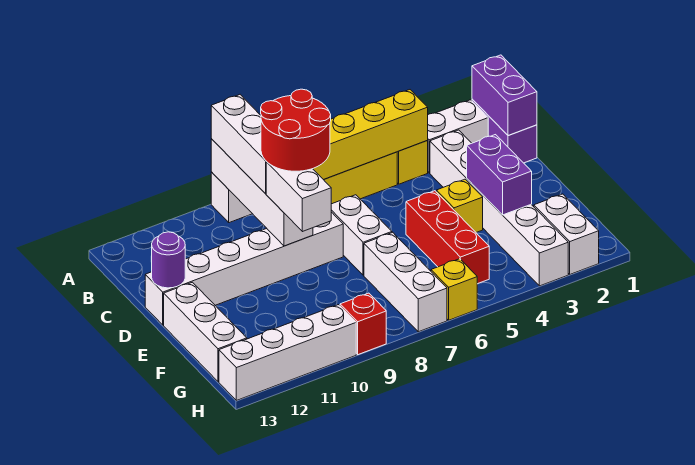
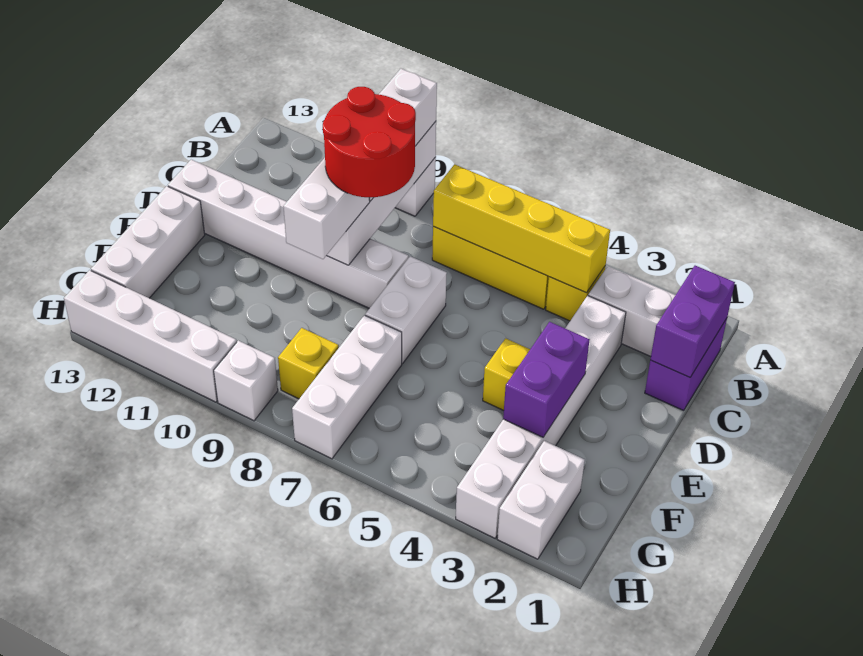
purple round brick D13 level 2 -> none
red brick E5:G5 level 1 -> none
yellow brick H6 level 1 -> yellow brick G8 level 1
red brick H9 level 1 -> white brick H9 level 1

